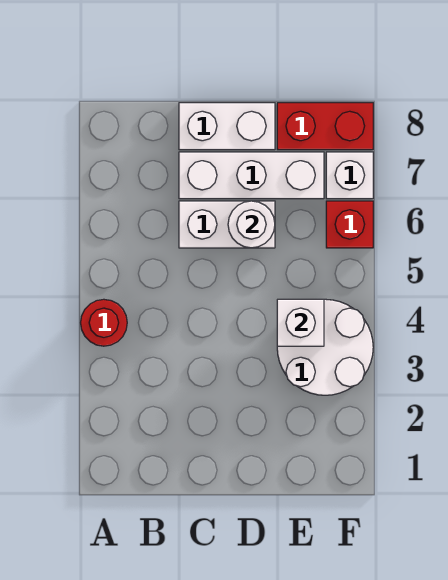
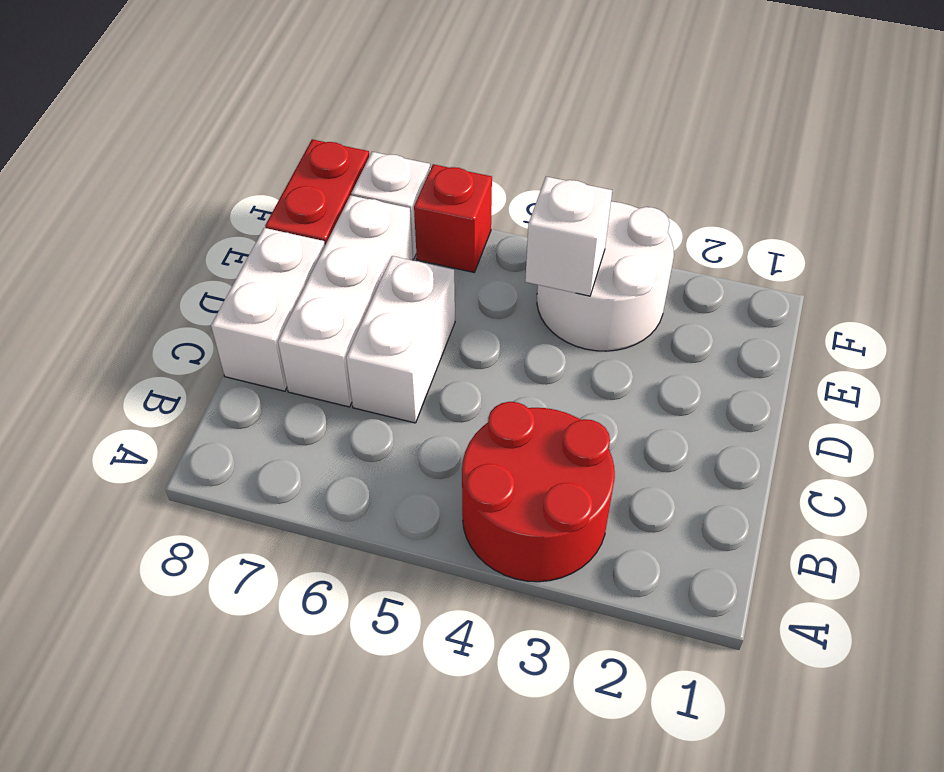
red round brick A4 level 1 -> red round brick A3:B4 level 1
white round brick D6 level 2 -> none

